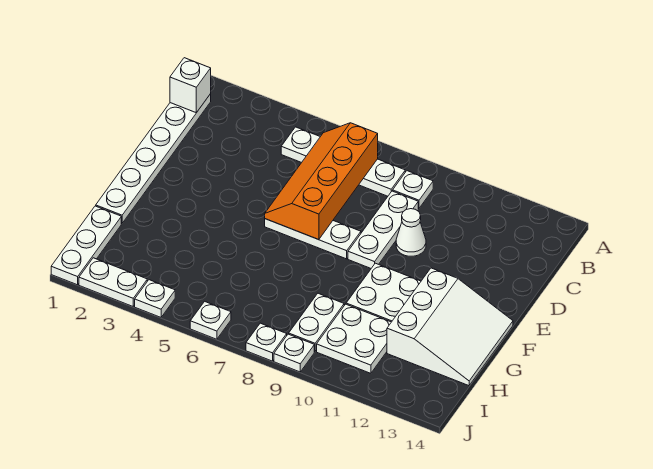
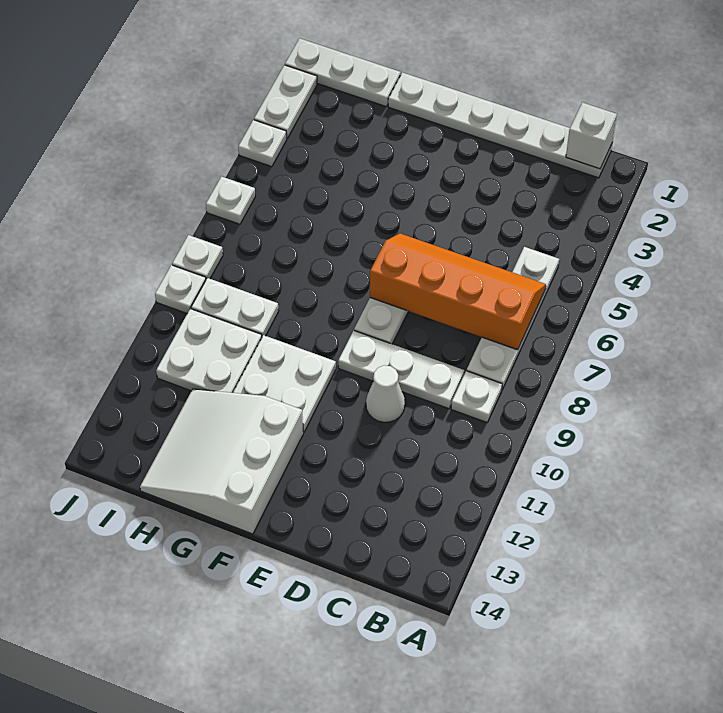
white slope F12:H14 level 1 top 12 -> white slope F12:H14 level 1 top F

